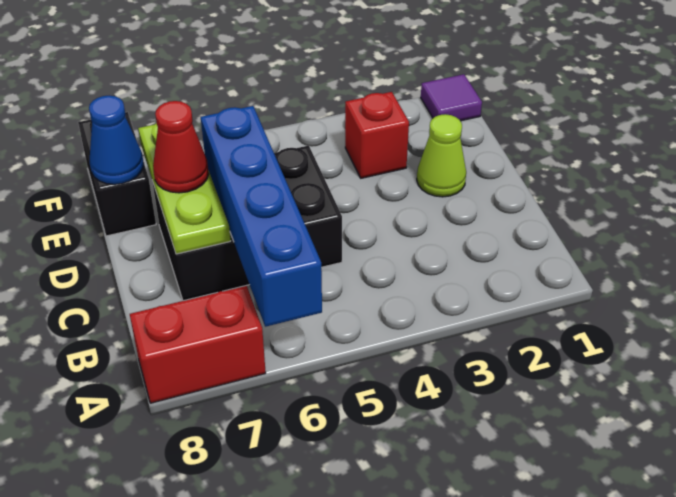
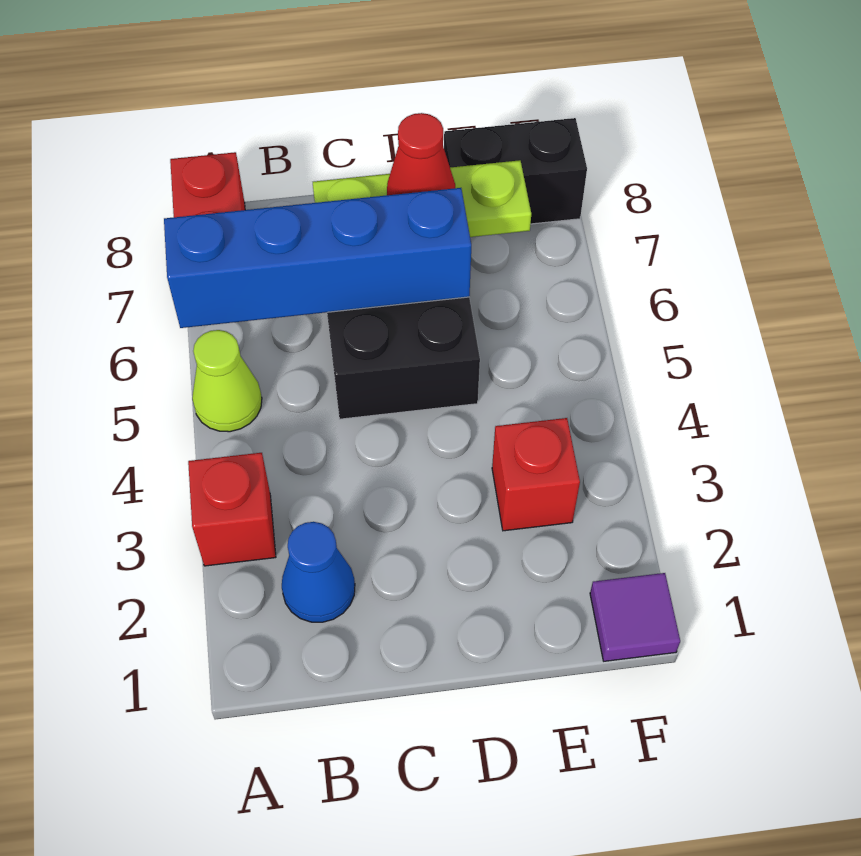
none -> red brick A3 level 1
lime cone D2 level 1 -> lime cone A5 level 1
blue cone E8 level 2 -> blue cone B2 level 1

